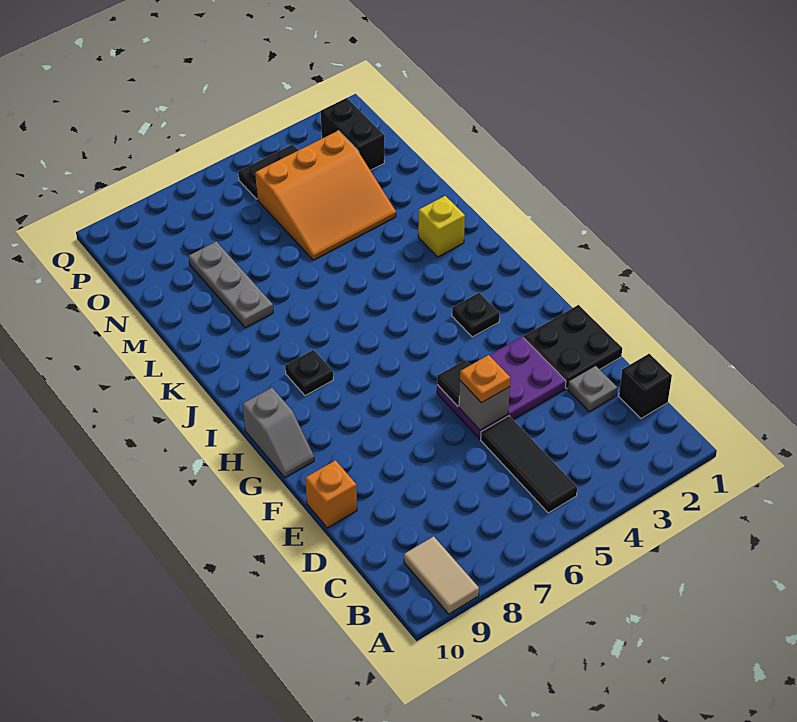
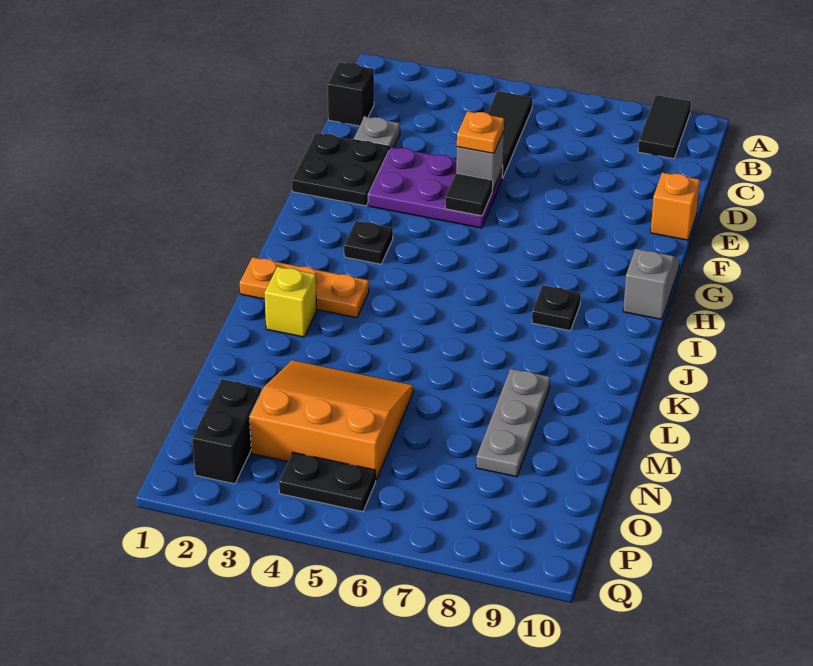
tan tile A9:B9 level 1 -> black tile A9:B9 level 1
none -> orange plate J1:J3 level 1

